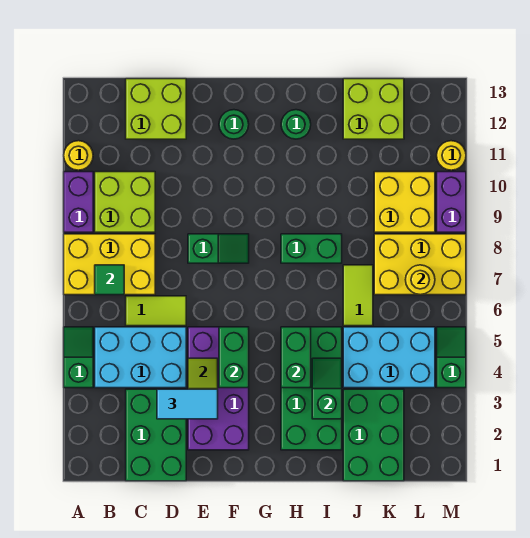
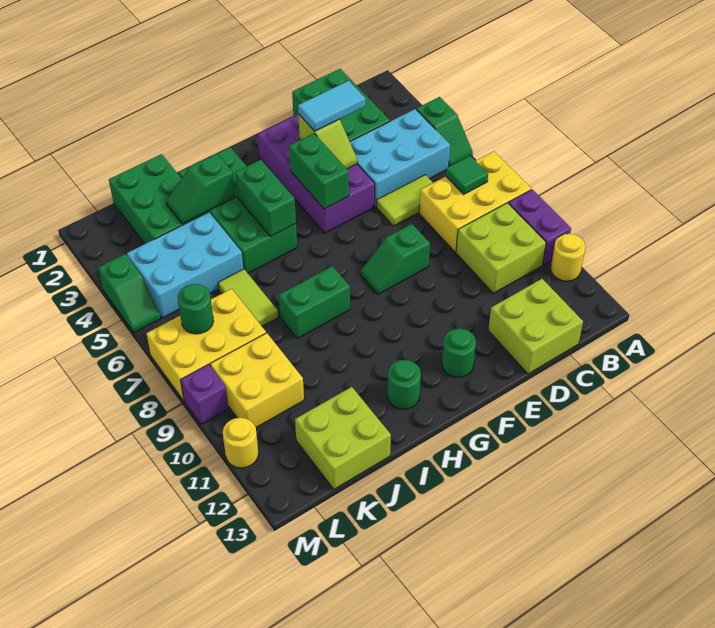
green slope I3:I4 level 2 top 3 -> green slope I3:J3 level 2 top I
yellow round brick L7 level 2 -> green round brick L7 level 2
purple brick M9:M10 level 1 -> purple brick M9 level 1

